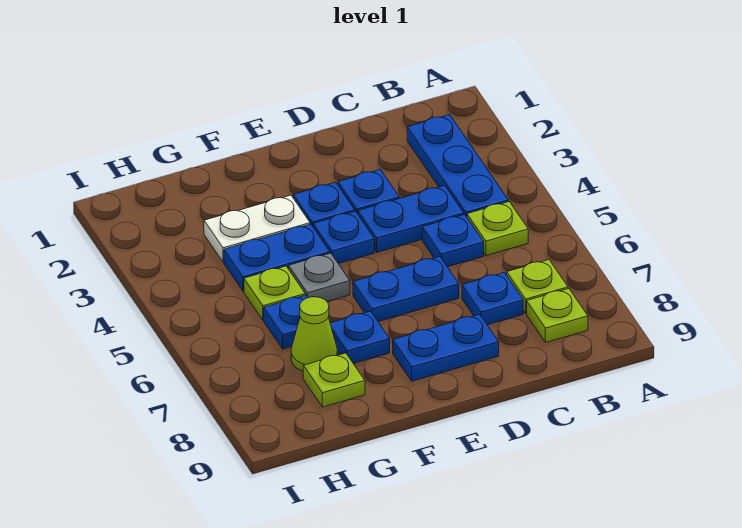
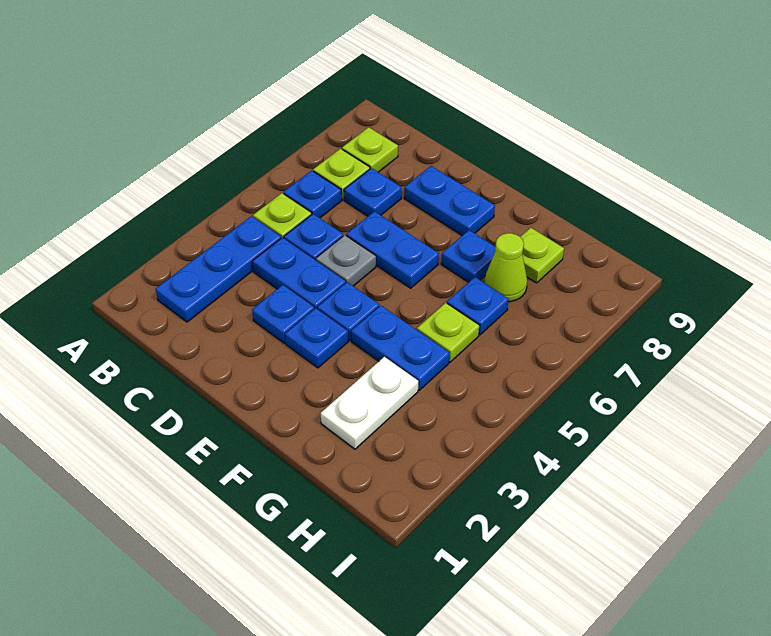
none -> blue plate B6 level 1
white plate F3:G3 level 1 -> white plate G2:G3 level 1
grey plate F5 level 1 -> grey plate D5 level 1

